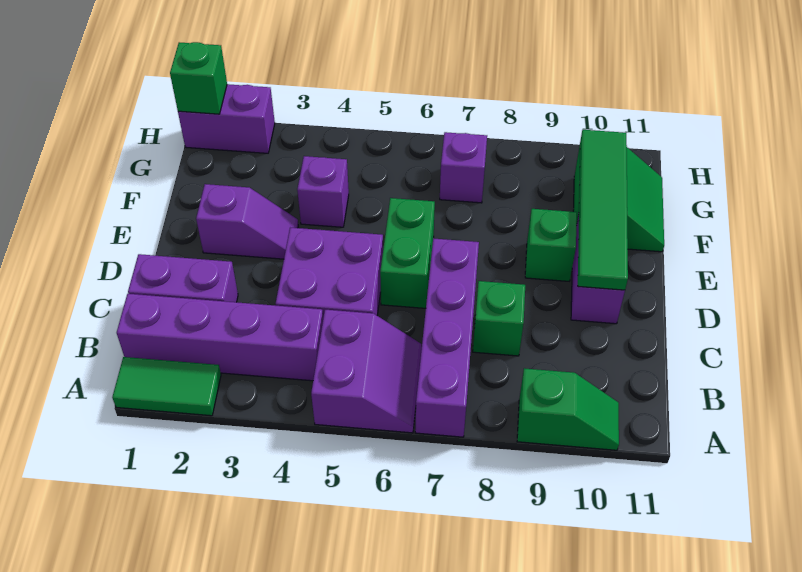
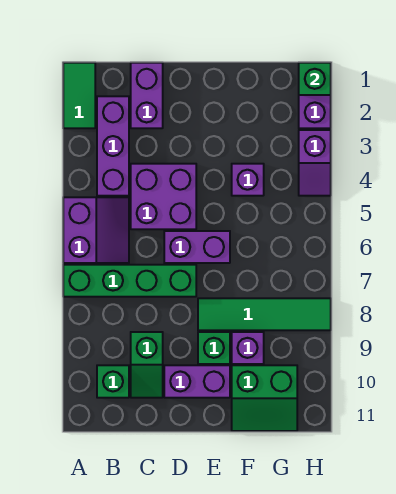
purple slope A5:B6 level 1 top 5 -> purple slope A5:B6 level 1 top A
purple brick A7:D7 level 1 -> green brick A7:D7 level 1
green slope A9:A10 level 1 top 9 -> green slope C9:C10 level 1 top 9
purple brick B1:B4 level 1 -> purple brick B2:B4 level 1
green brick C8 level 1 -> green brick B10 level 1
green brick D6:E6 level 1 -> purple brick D6:E6 level 1
green tile D10:G10 level 2 -> green tile E8:H8 level 1
purple slope E2:E3 level 1 top 2 -> purple slope H3:H4 level 1 top 3
purple brick G7 level 1 -> purple brick F9 level 1

